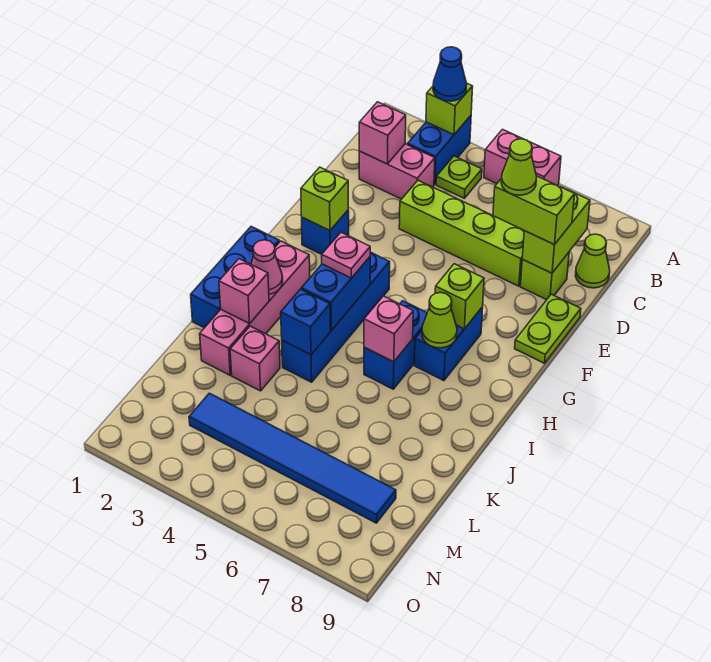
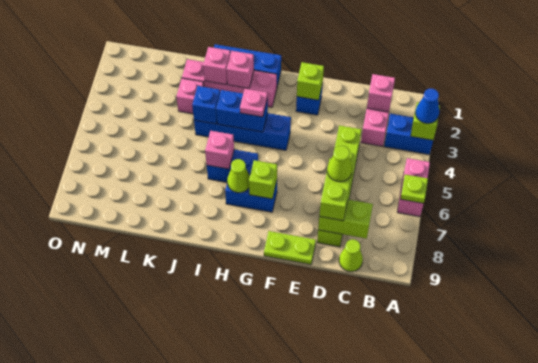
lime plate B4 level 1 -> lime plate A6 level 2
pink cone I2 level 2 -> pink brick I2 level 2
blue tile M3:M8 level 1 -> none

